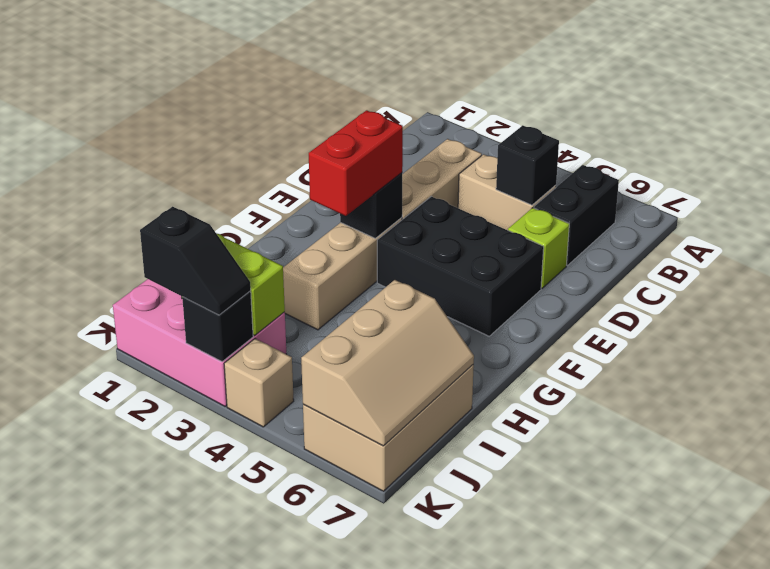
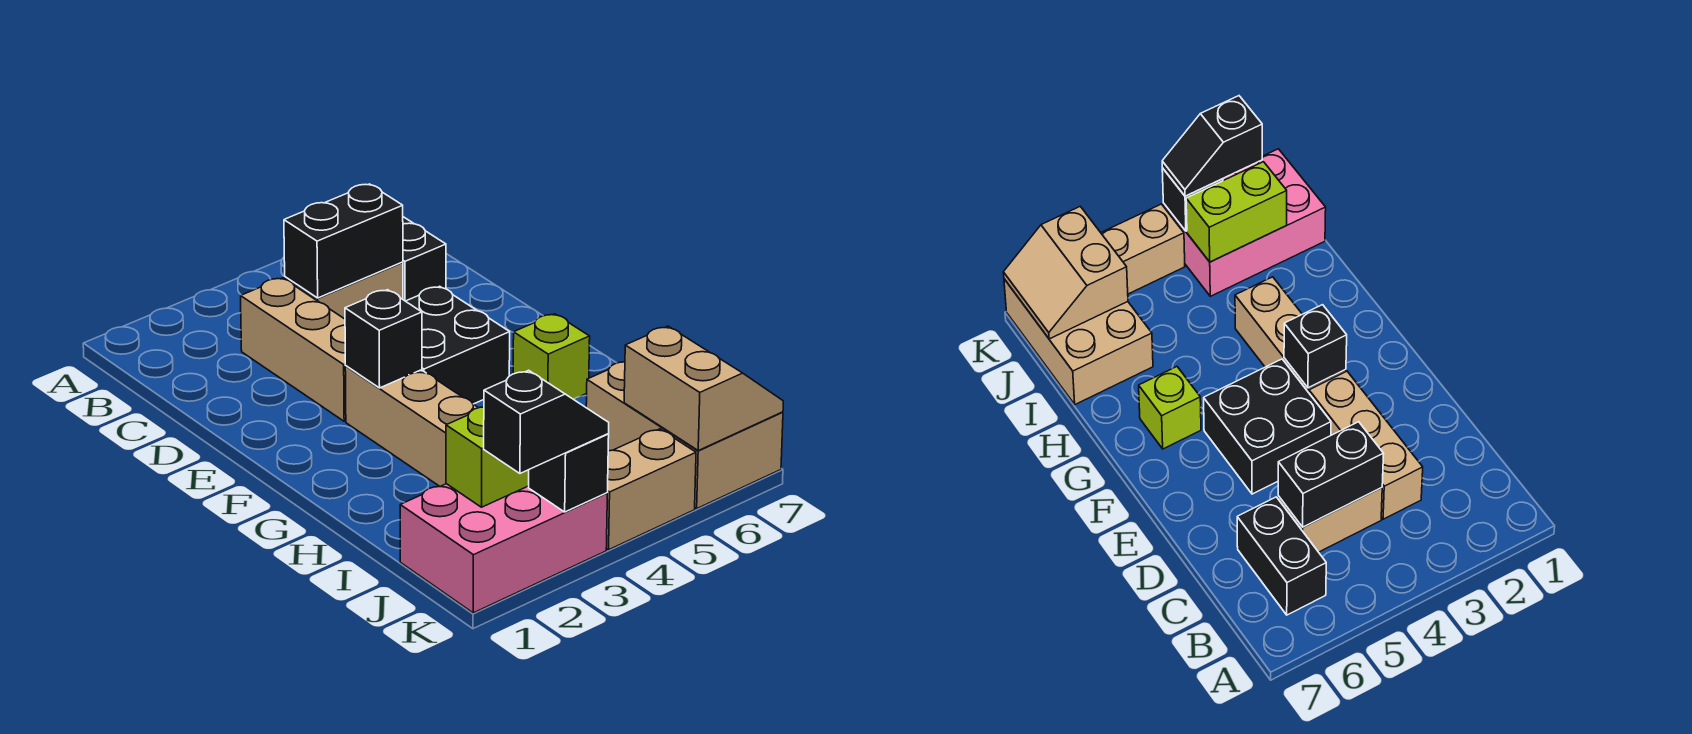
black brick C5 level 2 -> black brick C4:C5 level 2
lime brick D6 level 1 -> lime brick G6 level 1
black brick E4:F6 level 1 -> black brick E4:F5 level 1
red brick F3:G3 level 3 -> none
tan slope I6:K7 level 2 top 6 -> tan slope J6:K7 level 2 top 6
tan brick K4 level 1 -> tan brick K4:K5 level 1

